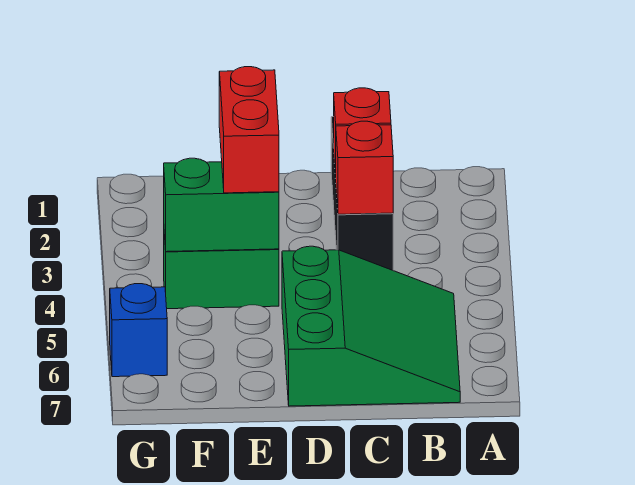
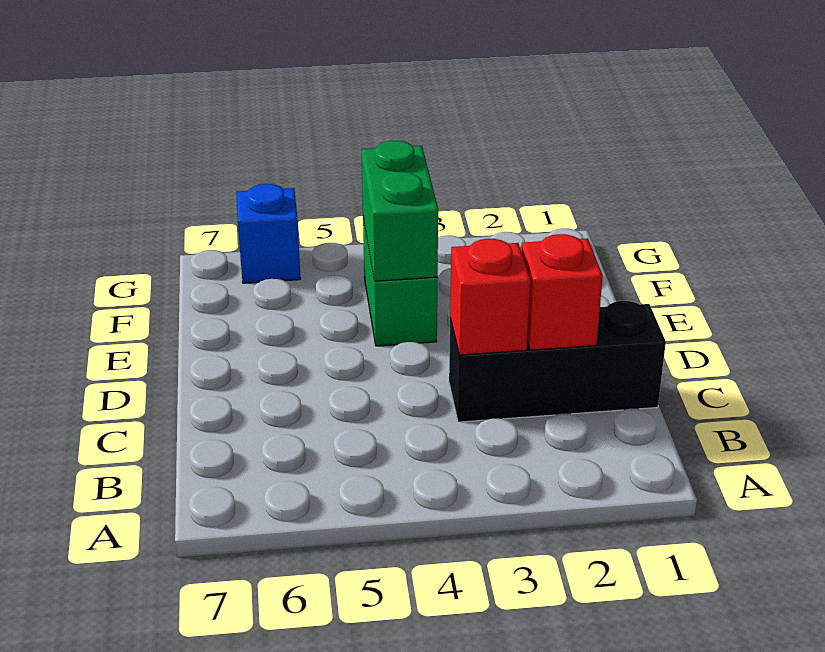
green slope B5:D7 level 1 top D -> none
red brick E3:E4 level 3 -> none

